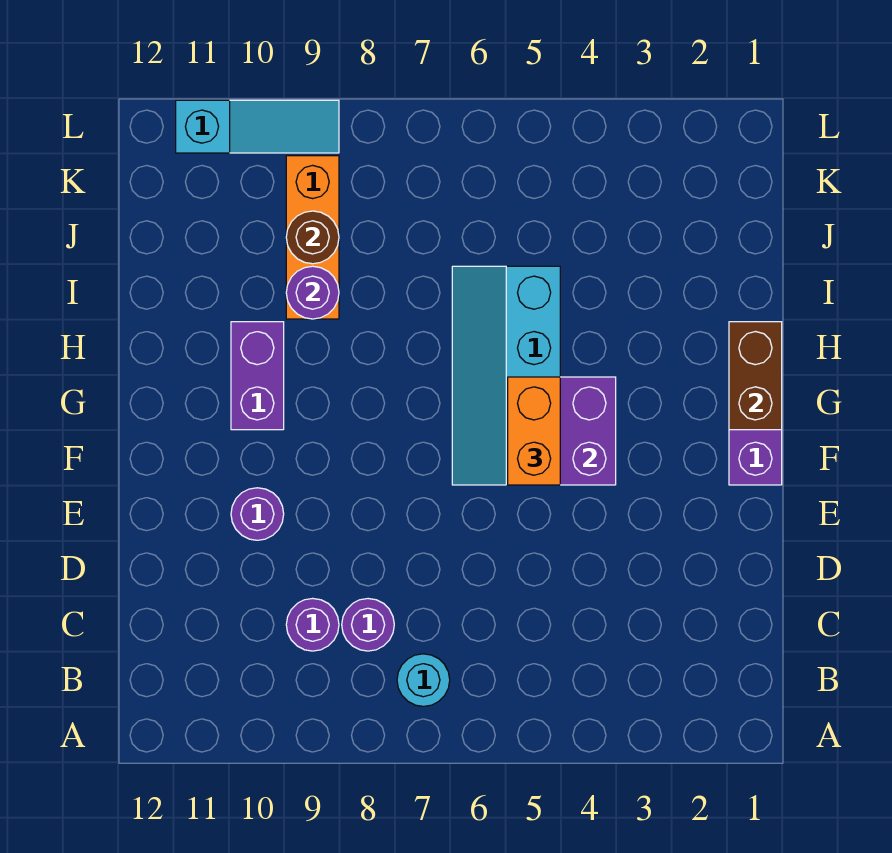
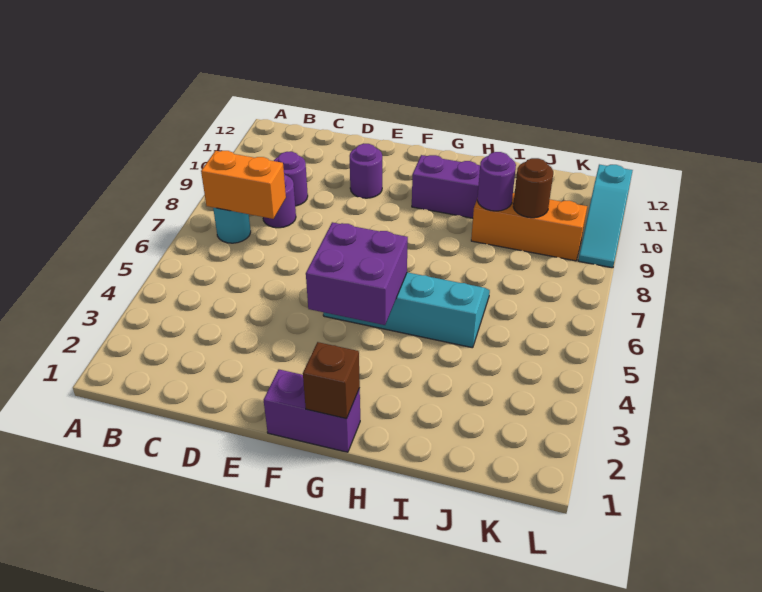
orange brick F5:G5 level 3 -> orange brick B7:C7 level 2
brown brick G1:H1 level 2 -> brown brick G1 level 2

